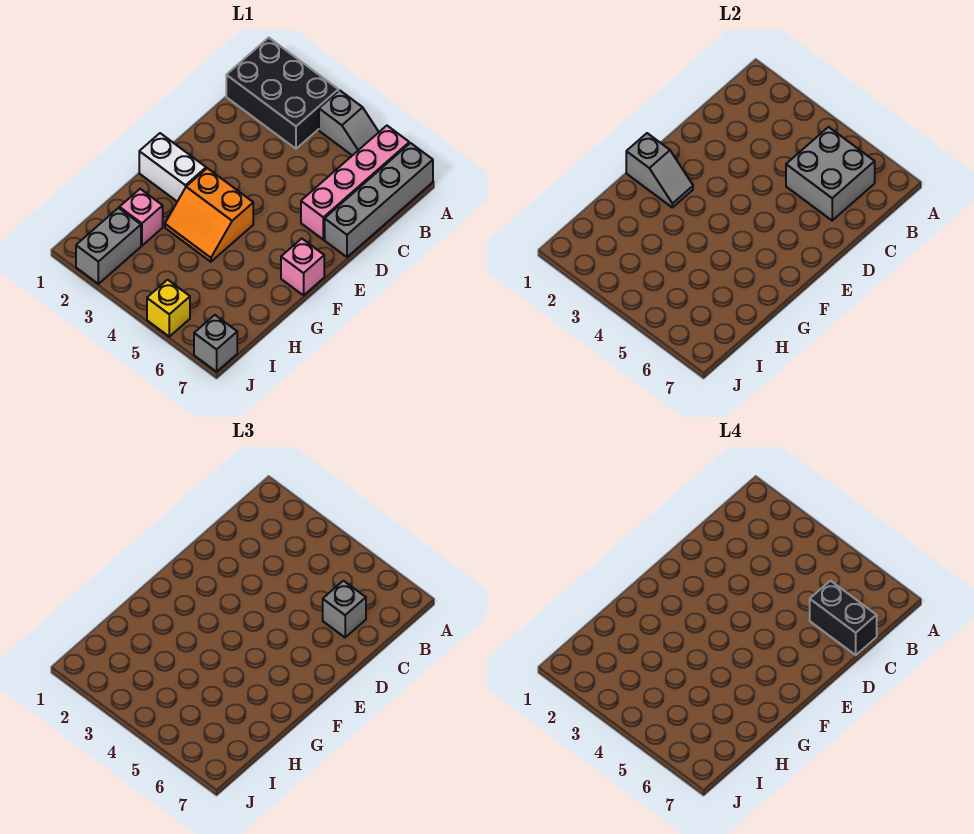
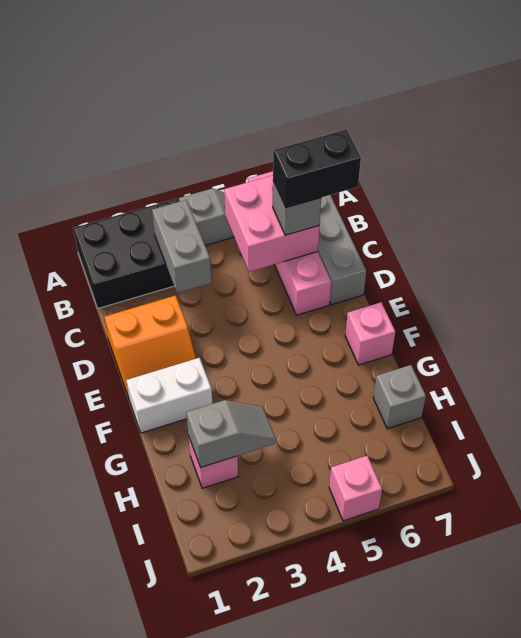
grey brick B5:C6 level 2 -> pink brick B5:C6 level 2
grey slope F1:F2 level 2 top 1 -> grey slope H2:H3 level 2 top 2
orange slope F3:G4 level 1 top F -> orange slope D1:E2 level 1 top D
grey brick I2:J2 level 1 -> grey brick B3:C3 level 2
yellow brick J5 level 1 -> pink brick J5 level 1
grey brick J7 level 1 -> grey brick H7 level 1

